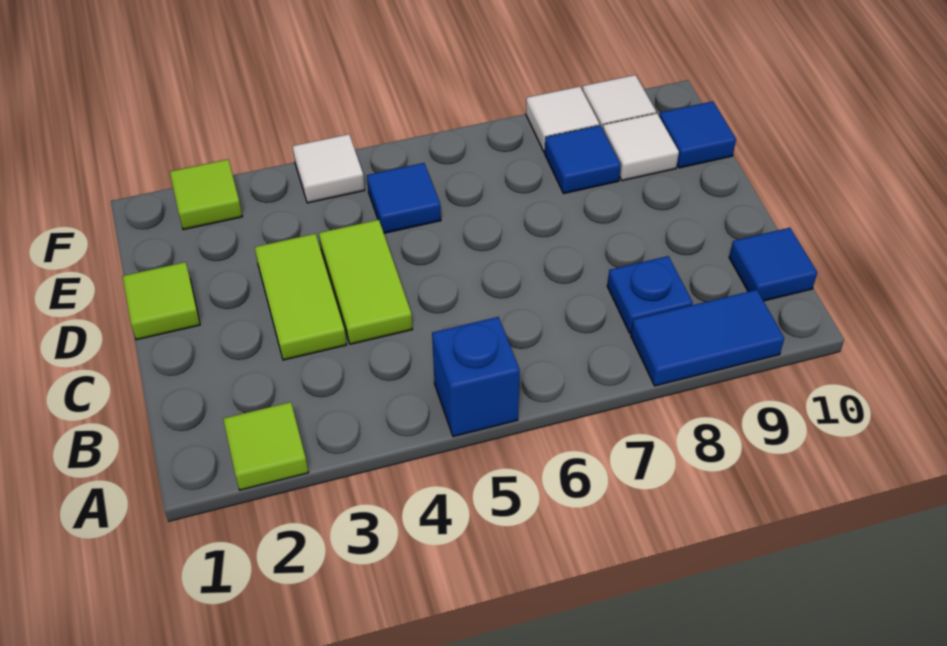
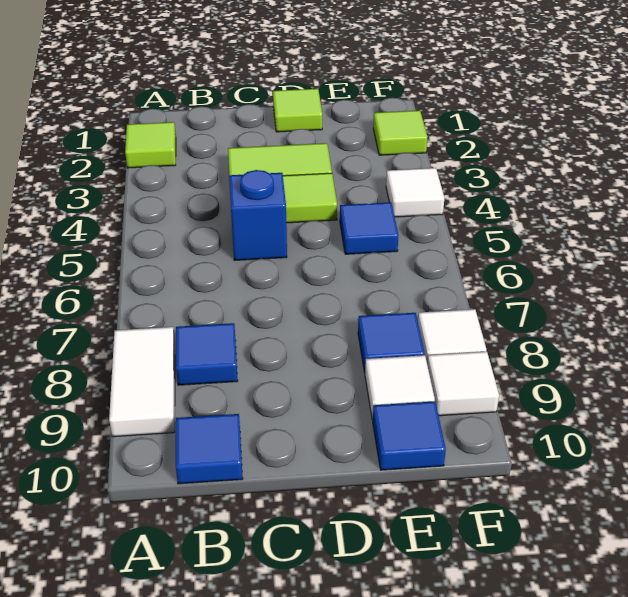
blue brick A5 level 1 -> blue brick C5 level 1
blue tile A8:A9 level 1 -> white tile A8:A9 level 1
blue plate B8 level 1 -> blue tile B8 level 1

